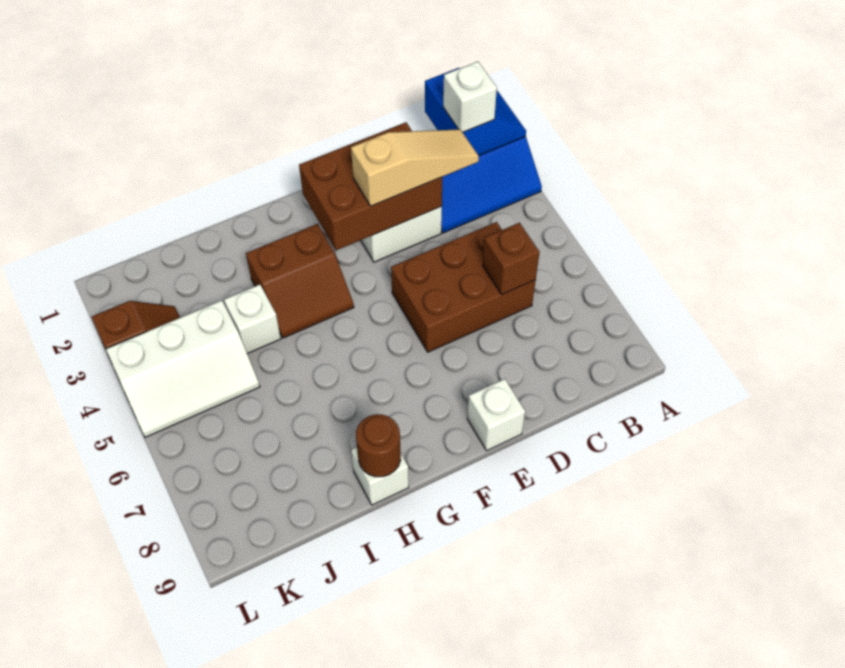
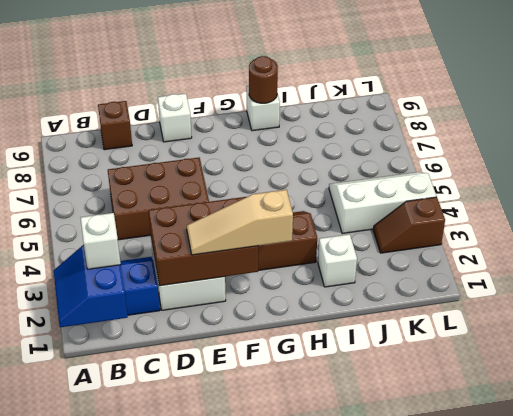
tan slope C3:E3 level 3 top E -> tan slope E2:G2 level 3 top G
brown brick C6 level 2 -> brown brick C9 level 1
white brick I4 level 1 -> white brick I2 level 1

